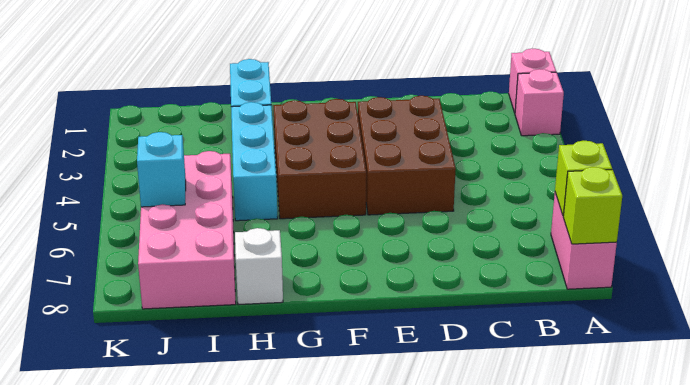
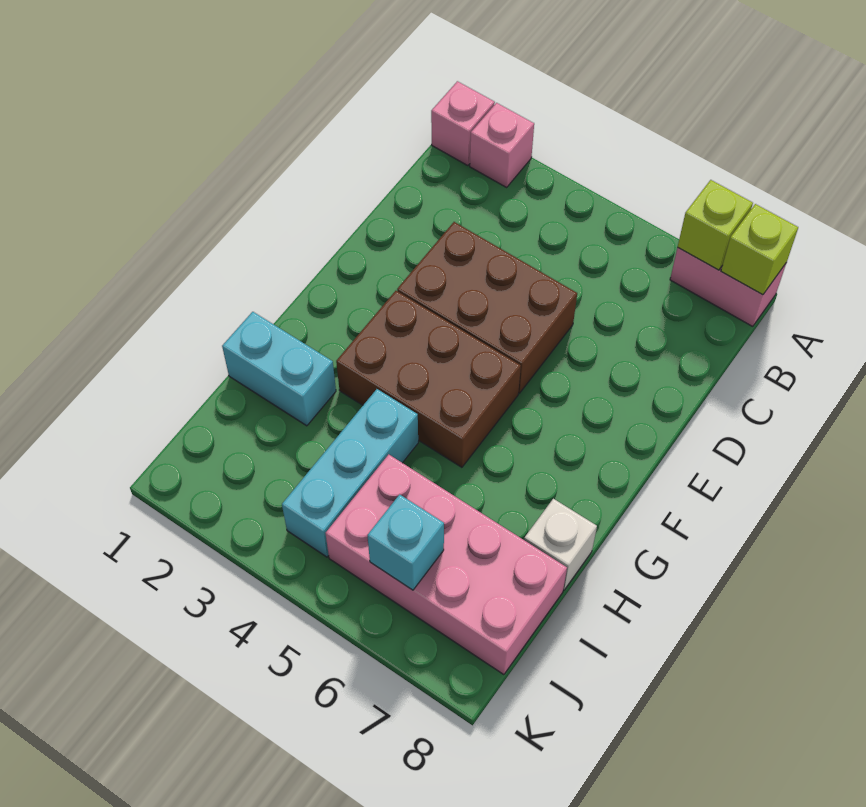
cyan brick H3:H5 level 1 -> cyan brick H4:J4 level 1

